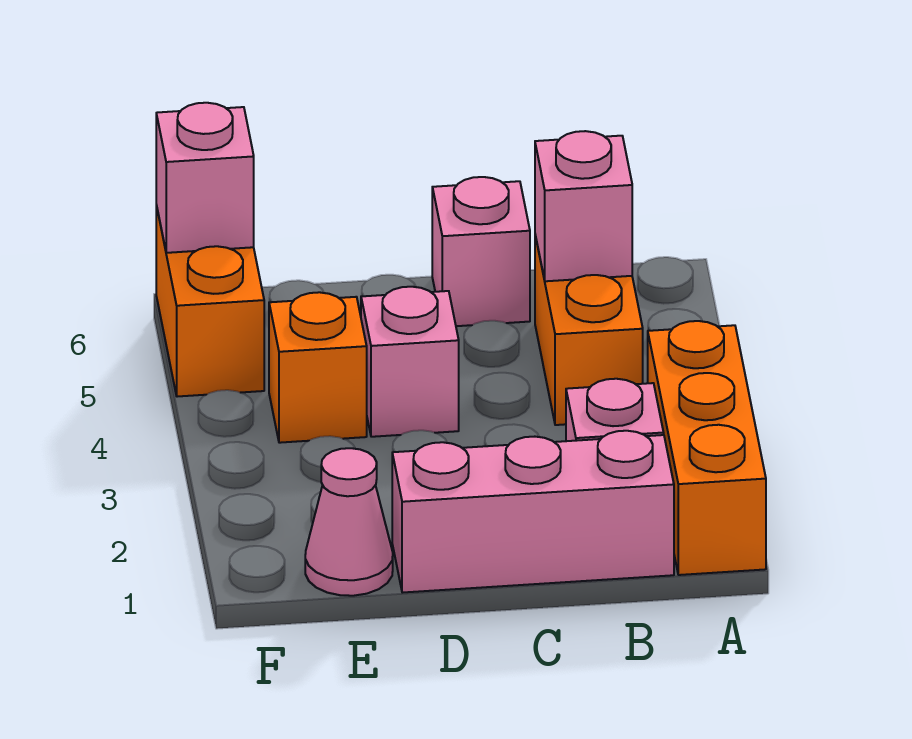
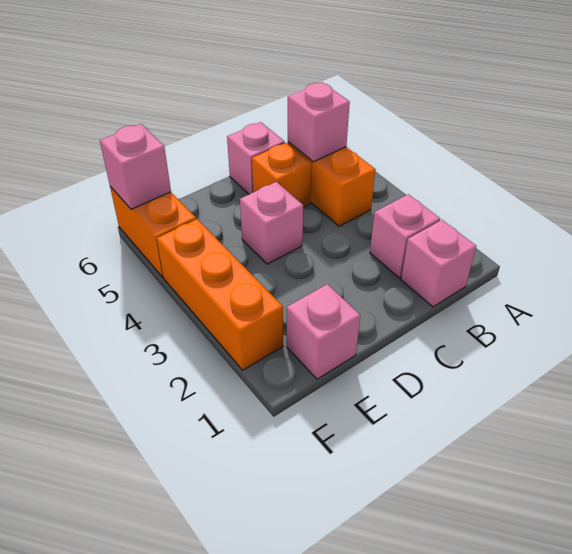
orange brick A1:A3 level 1 -> orange brick F2:F4 level 1
pink brick B1:D1 level 1 -> pink brick B1 level 1
pink cone E1 level 1 -> pink brick E1 level 1
orange brick E4 level 1 -> orange brick C5 level 1

